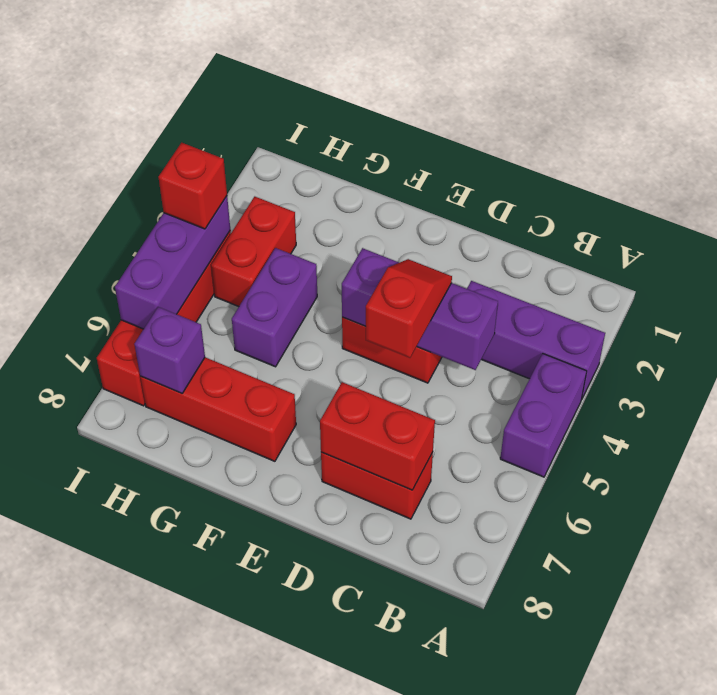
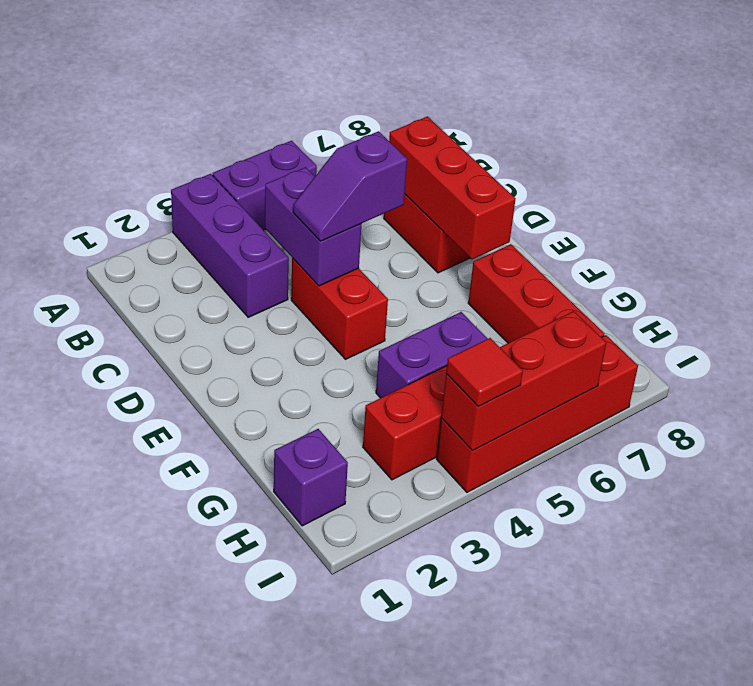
purple brick C4:E4 level 2 -> purple brick C4:D4 level 2
red brick C7:D7 level 2 -> red brick C7:E7 level 2
red slope D4:D5 level 3 top 5 -> purple slope D4:D5 level 3 top 5
purple brick H7 level 2 -> purple brick H1 level 1
purple brick I4:I6 level 2 -> red brick I4:I6 level 2
red brick I4 level 3 -> red tile I4 level 3

